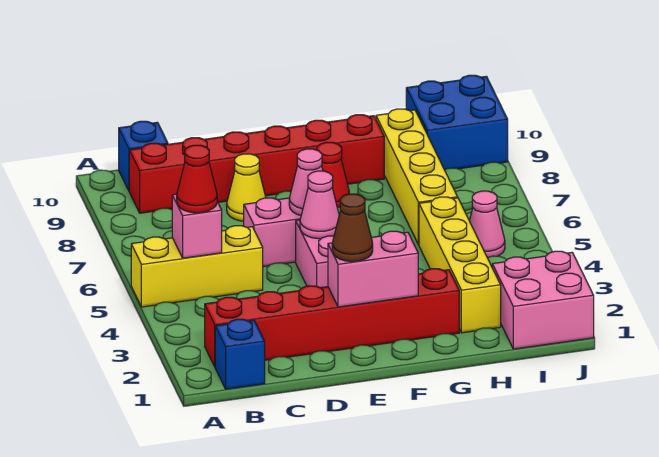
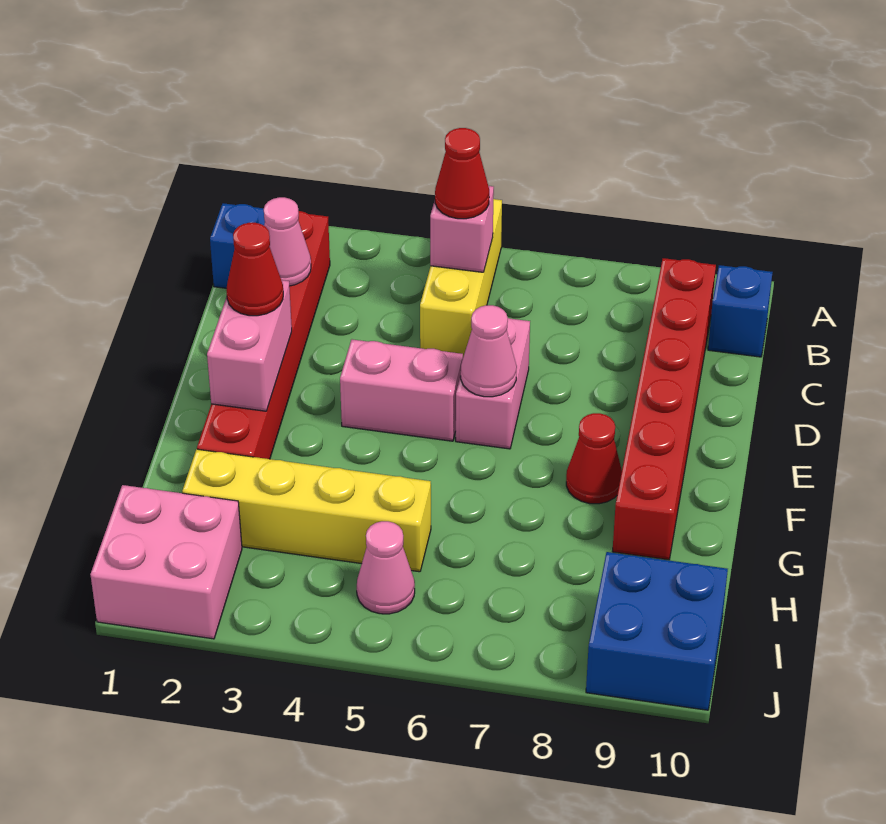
yellow cone D8 level 1 -> none
brown cone E2 level 3 -> red cone E2 level 3
pink cone E5 level 2 -> pink cone C2 level 2
yellow brick H6:H9 level 1 -> none

